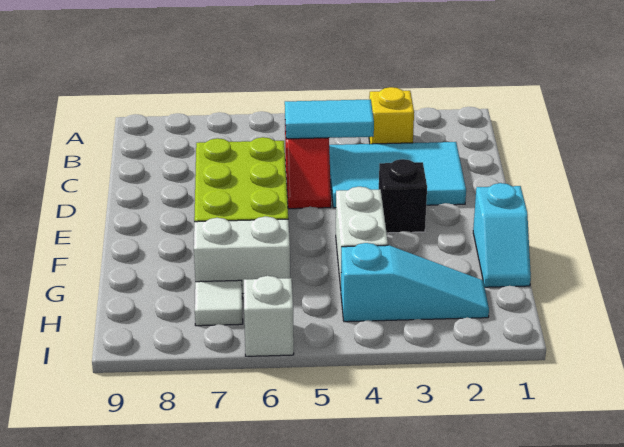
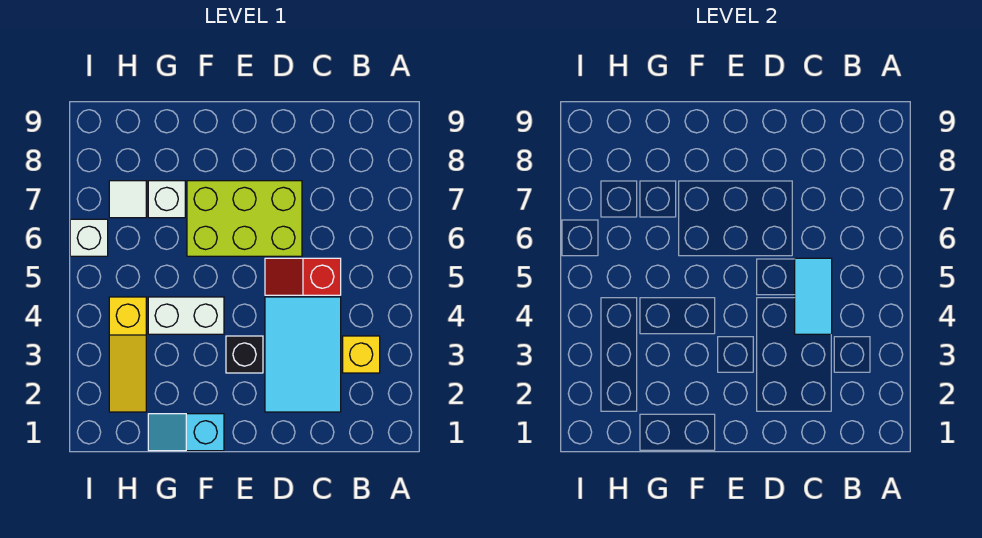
white brick G6:G7 level 1 -> white brick G7 level 1
cyan slope H2:H4 level 1 top 4 -> yellow slope H2:H4 level 1 top 4

